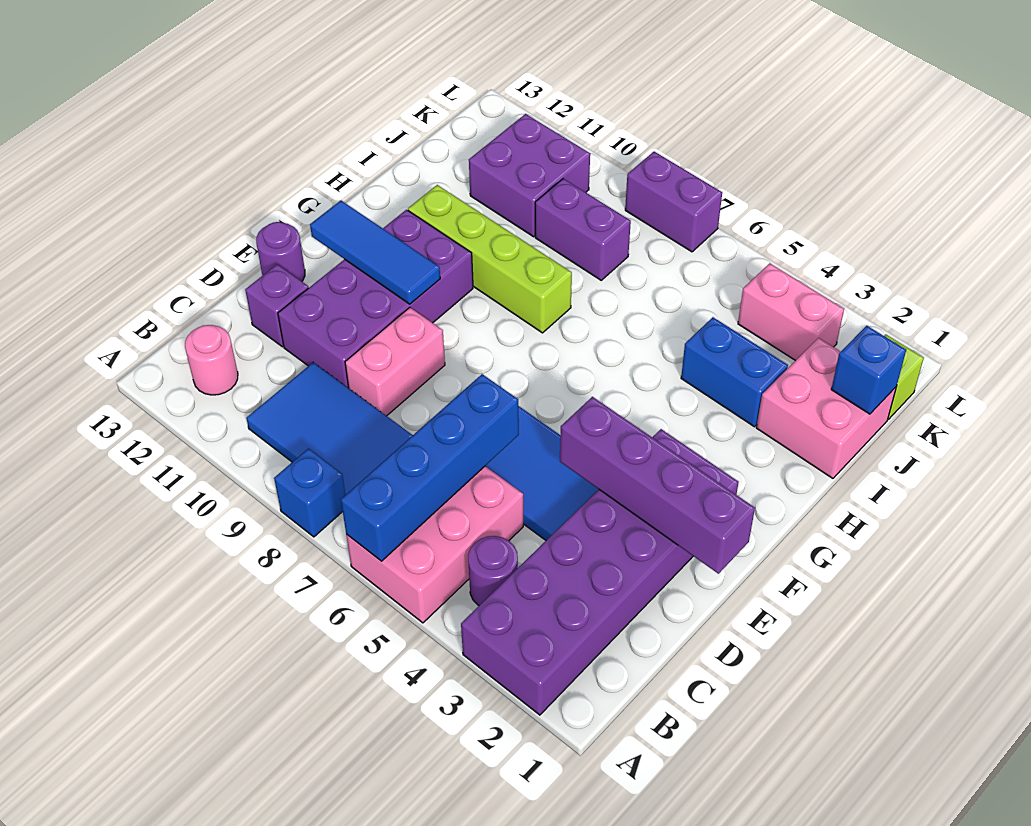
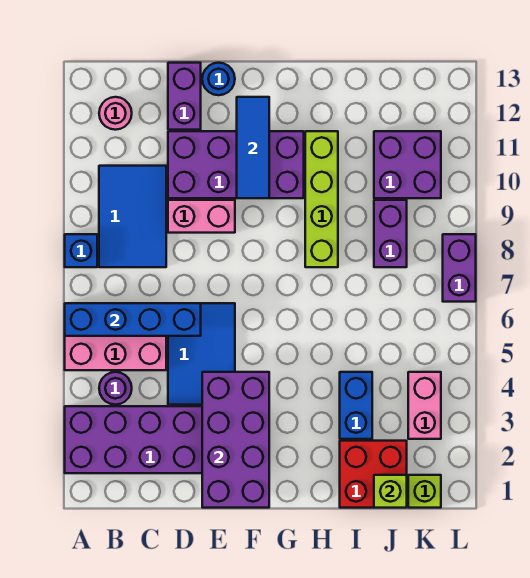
purple brick D12 level 1 -> purple brick D12:D13 level 1
purple brick E1:E4 level 2 -> purple brick E1:F4 level 2
purple round brick E13 level 1 -> blue round brick E13 level 1
pink brick I1:J2 level 1 -> red brick I1:J2 level 1
blue brick J1 level 2 -> lime brick J1 level 2

